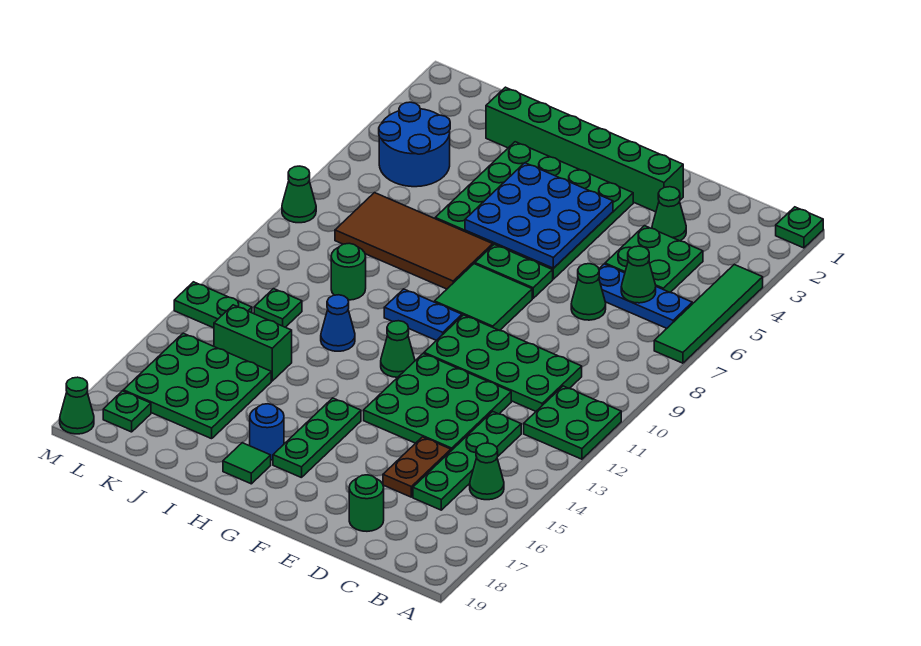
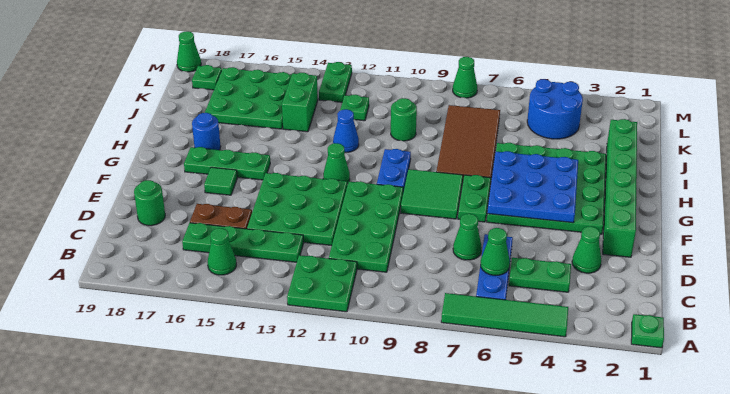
green plate C4:D5 level 1 -> green plate C4:C5 level 1
green tile H18 level 1 -> green tile F16 level 1

